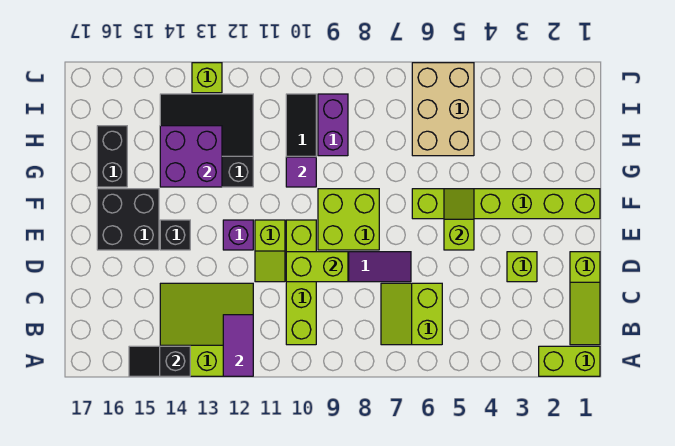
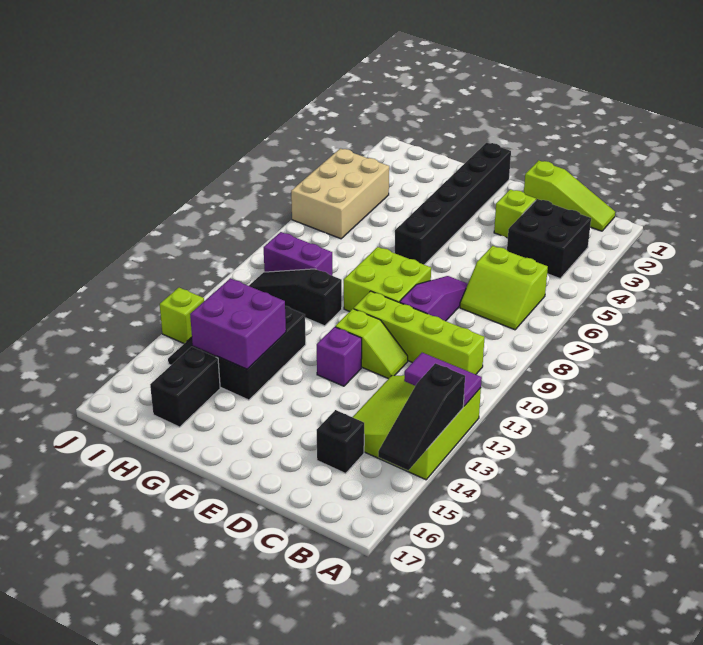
lime brick A1:A2 level 1 -> none
black slope A14:A15 level 2 top 14 -> black slope A13:A15 level 2 top 13
lime brick D9:D10 level 2 -> none
lime slope E5:F5 level 2 top E -> none
black brick E14 level 1 -> black brick C15 level 1
black brick E15:F16 level 1 -> black brick B3:C4 level 1
lime brick F1:F6 level 1 -> black brick F1:F6 level 1
purple tile G10 level 2 -> none
black brick G16:H16 level 1 -> black brick H15:H16 level 1
tan brick H5:J6 level 1 -> tan brick I4:J6 level 1

